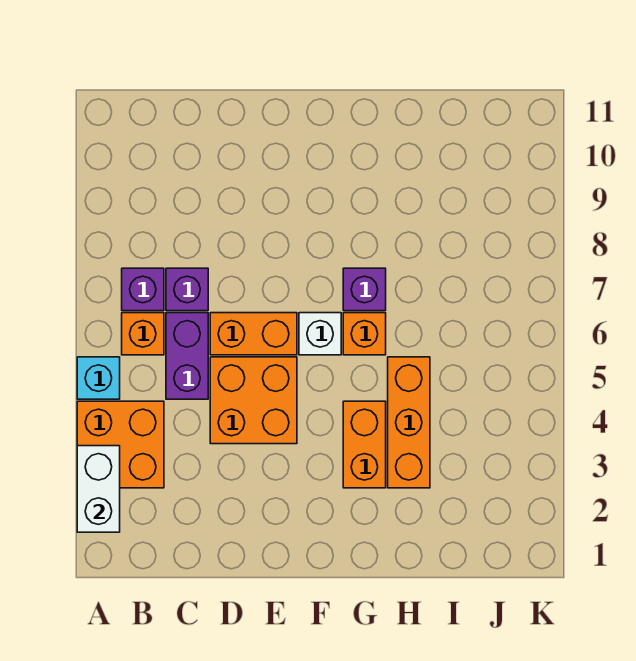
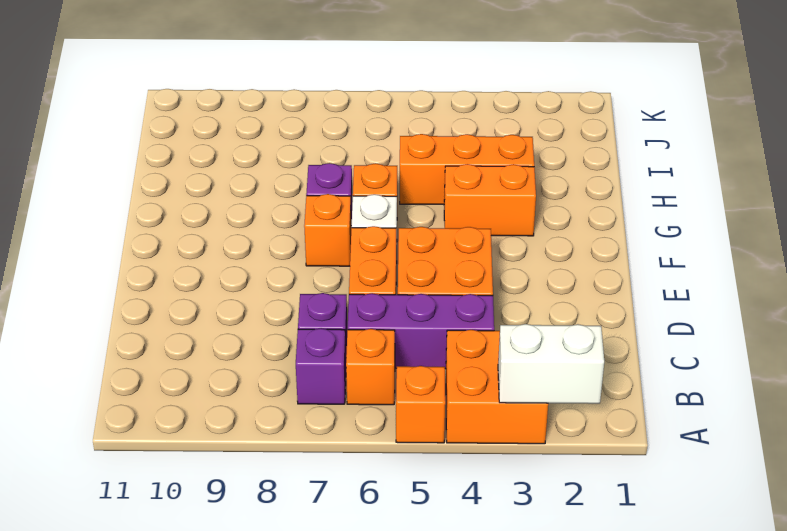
cyan brick A5 level 1 -> orange brick A5 level 1
purple brick C5:C6 level 1 -> purple brick C4:C6 level 1
none -> orange brick F7 level 1

